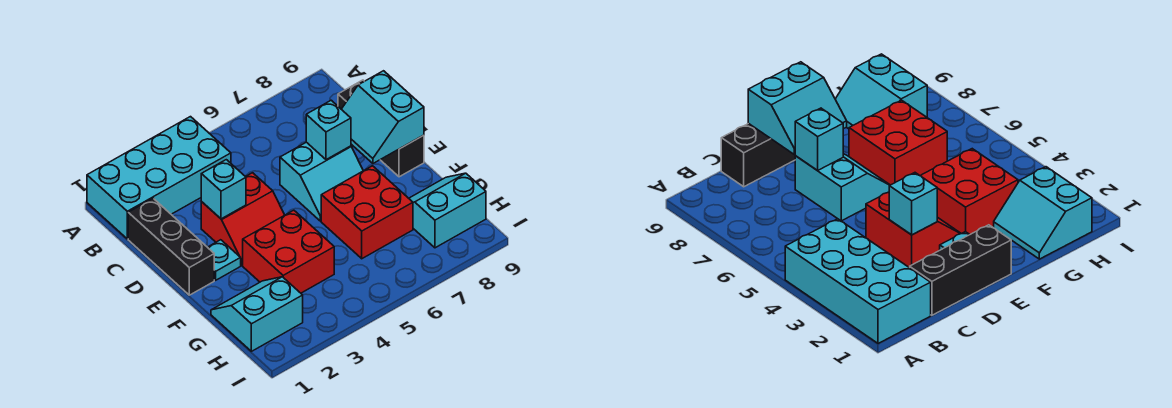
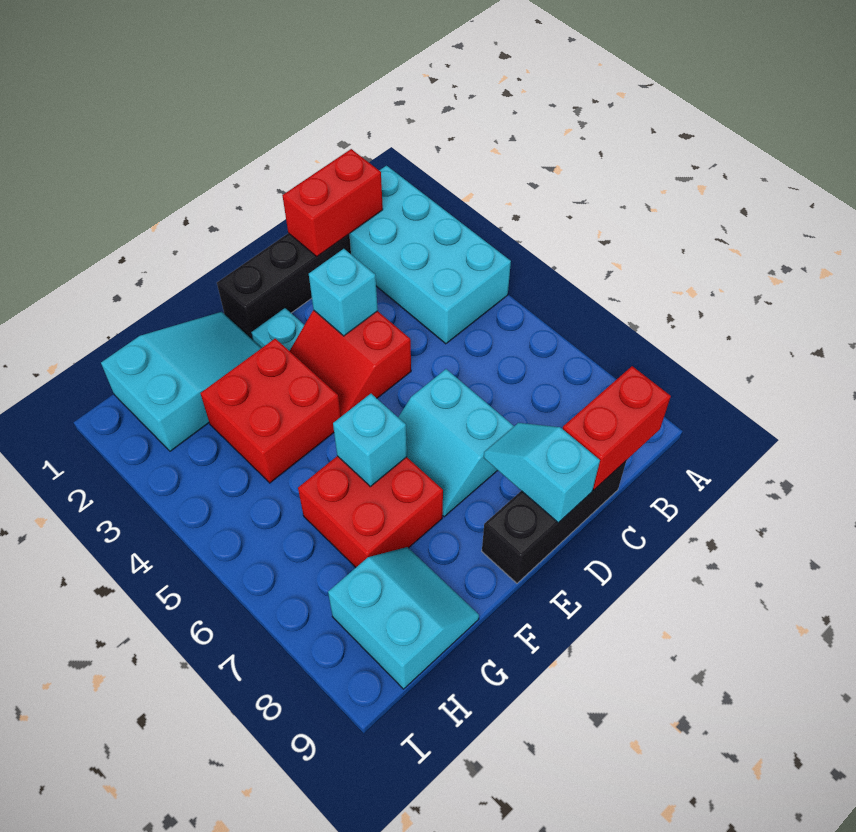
none -> red brick B1:C1 level 2
none -> red brick B9:C9 level 2
cyan brick D7 level 2 -> cyan brick F6 level 2
cyan slope D8:E9 level 2 top 9 -> cyan slope D8:D9 level 2 top 9
cyan slope G1:H2 level 1 top H -> cyan slope F1:H2 level 1 top H

